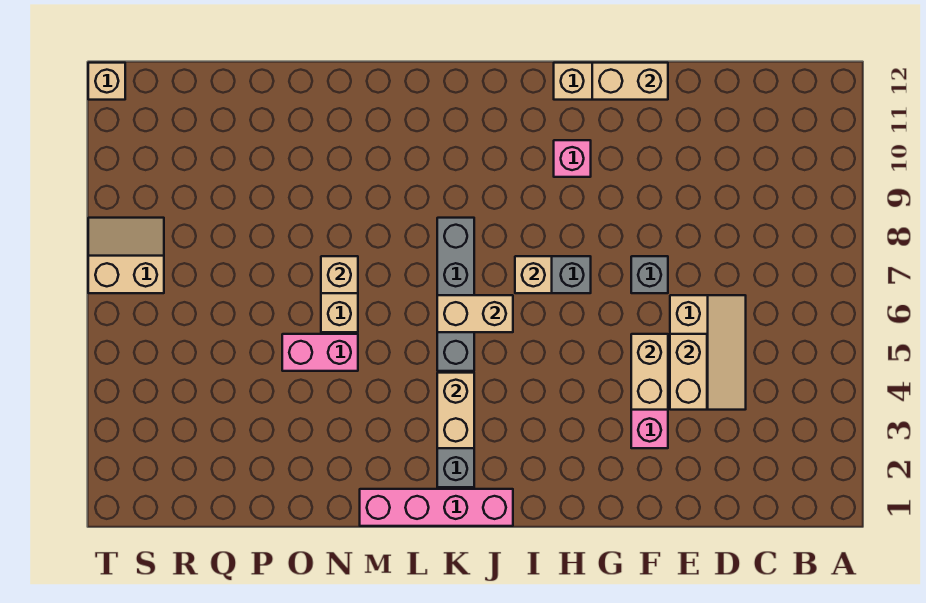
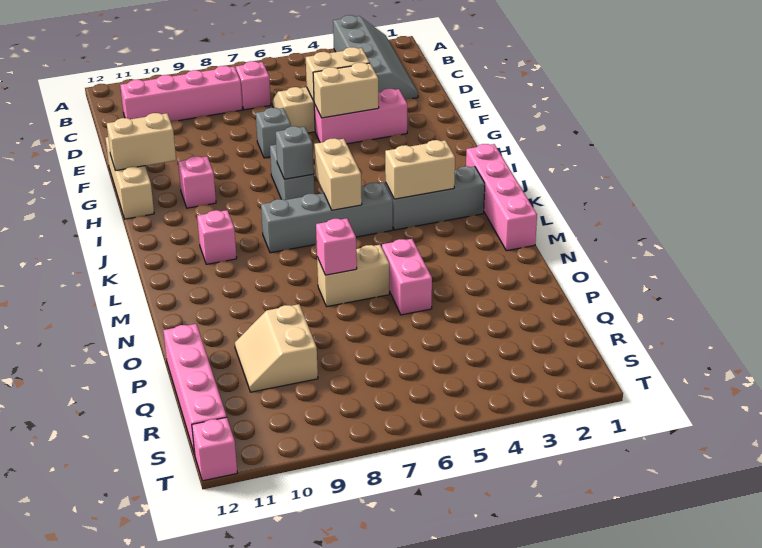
none -> grey slope A2:D3 level 1 top 3
none -> pink brick C7 level 1
none -> pink brick C8:C11 level 1
tan brick F12:G12 level 2 -> tan brick G11:G12 level 2
tan brick I7 level 2 -> grey brick I7 level 2
none -> pink brick K10 level 1
tan brick N7 level 2 -> pink brick N7 level 2
none -> pink brick P12:S12 level 1
tan slope S7:T8 level 1 top 7 -> tan slope P9:Q10 level 1 top 9
tan brick T12 level 1 -> pink brick T12 level 1

